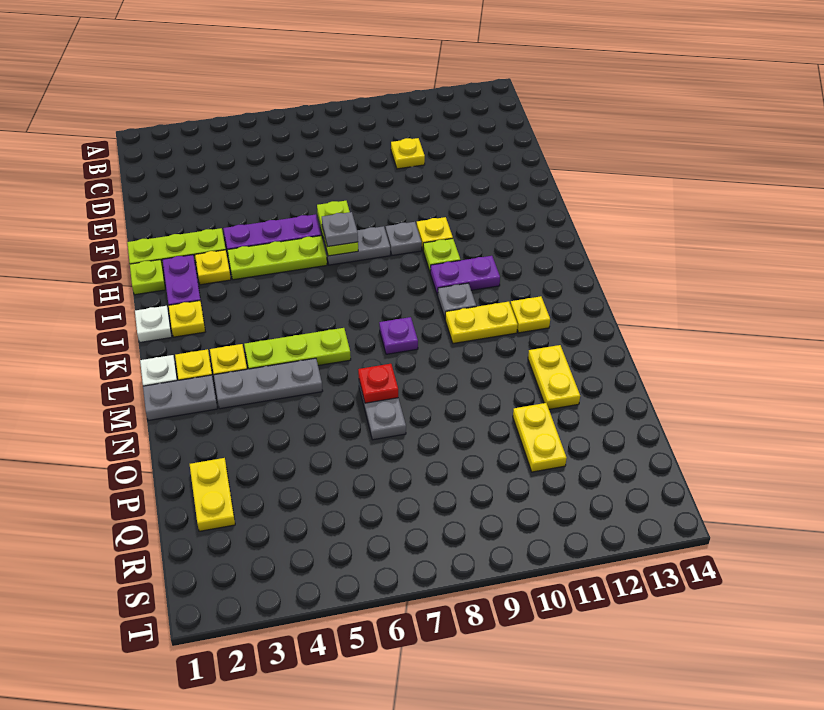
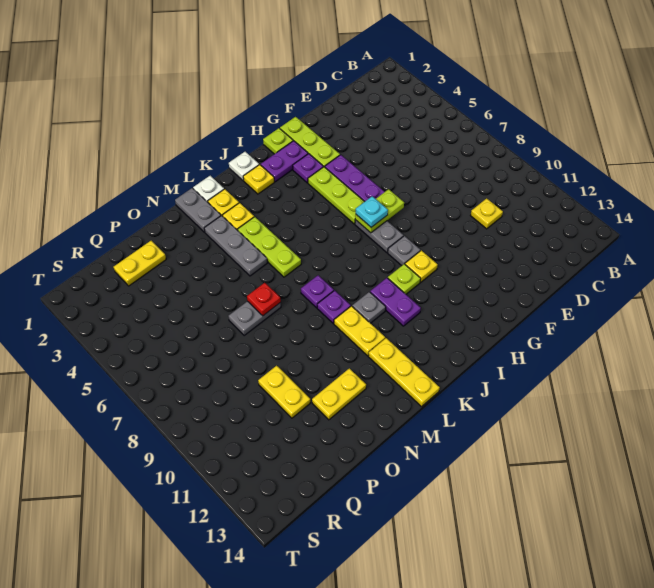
yellow plate H3 level 1 -> purple plate H3 level 1
grey plate H7 level 3 -> cyan plate H7 level 3
none -> purple plate L9 level 1
yellow plate L12 level 1 -> yellow plate L12:L14 level 1
yellow plate P11:Q11 level 1 -> yellow plate P10:P11 level 1

